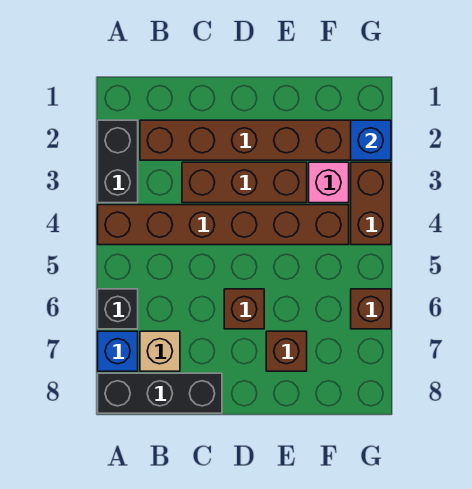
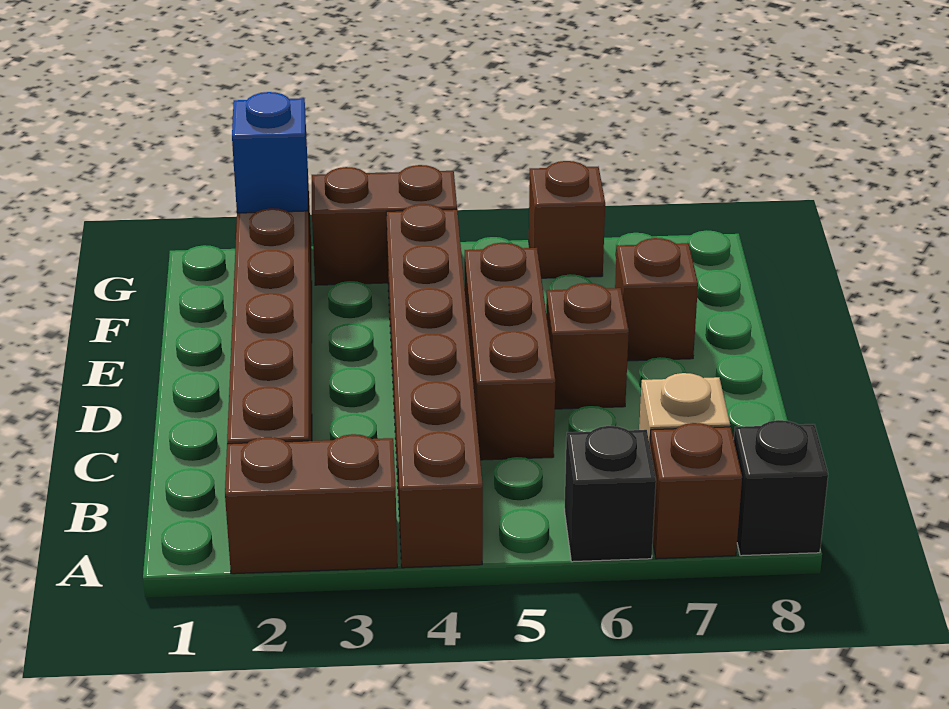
black brick A2:A3 level 1 -> brown brick A2:A3 level 1
blue brick A7 level 1 -> brown brick A7 level 1
black brick A8:C8 level 1 -> black brick A8 level 1
brown brick C3:E3 level 1 -> brown brick C5:E5 level 1
pink brick F3 level 1 -> none

